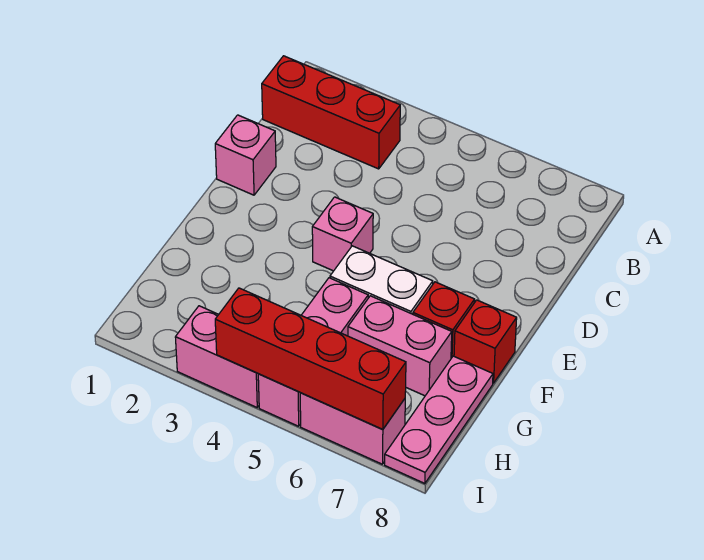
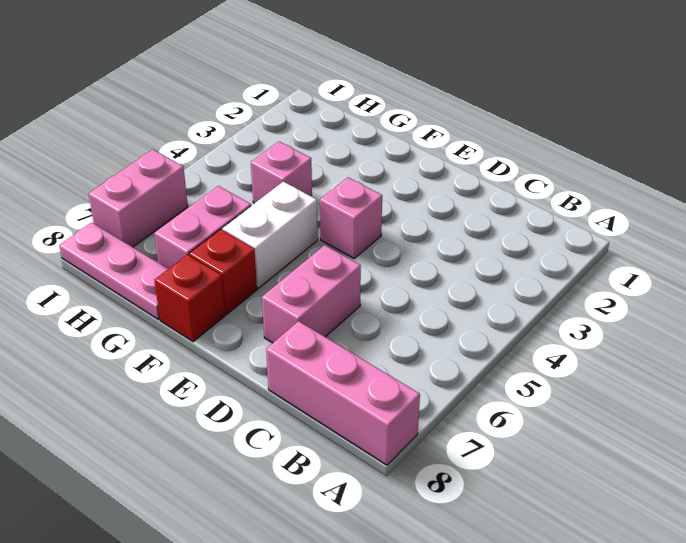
red brick B1:B3 level 1 -> none
pink brick D1 level 1 -> pink brick G4 level 1
pink brick G5:I5 level 1 -> pink brick A8:C8 level 1
pink brick I3:I4 level 1 -> pink brick D6:D7 level 1
red brick I4:I7 level 2 -> none

